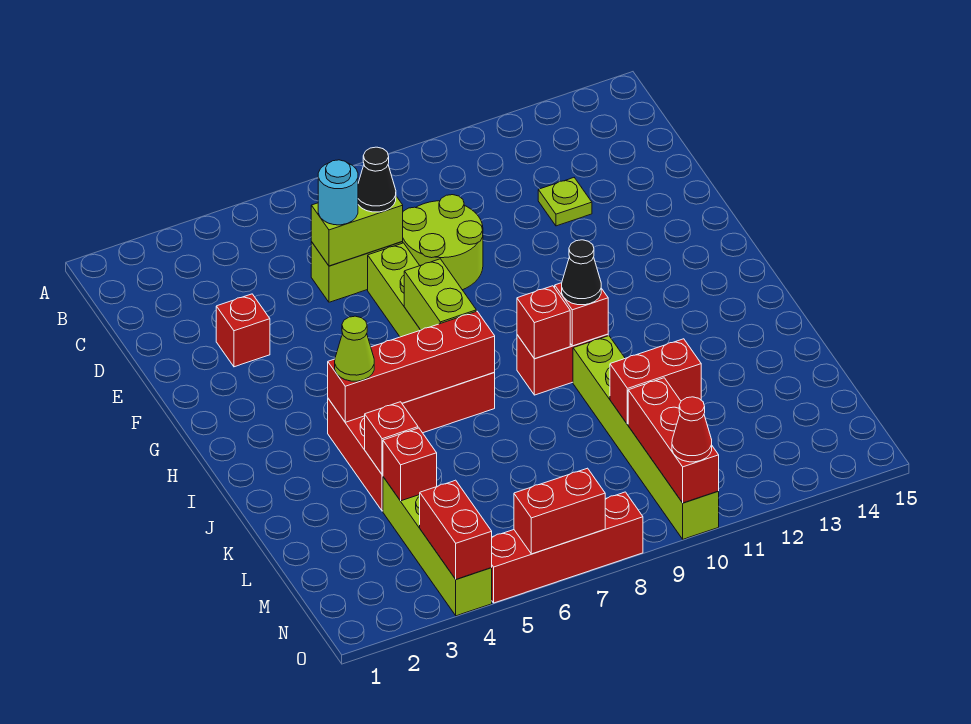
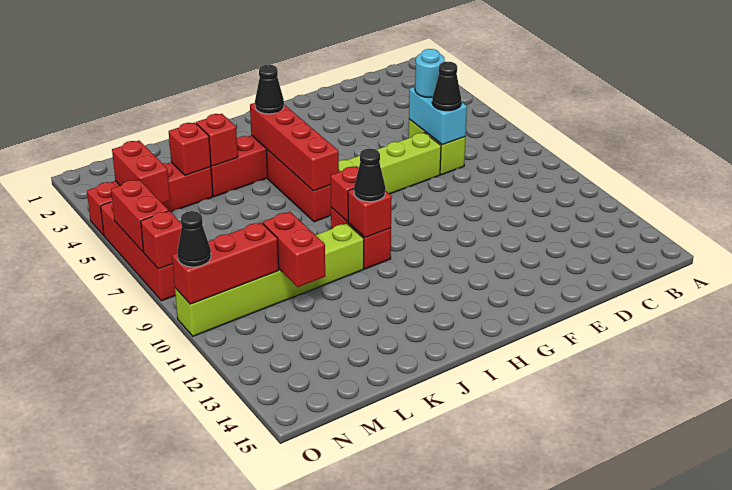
lime brick D6:D7 level 2 -> cyan brick D6:D7 level 2
lime round brick D8:E9 level 1 -> none
lime plate D12 level 1 -> none
red brick E3 level 1 -> red brick O8 level 2
lime brick G7:H7 level 2 -> none
lime cone I4 level 3 -> black cone I4 level 3
lime brick L4:O4 level 1 -> red brick L4:O4 level 1
red brick N4:O4 level 2 -> red brick N4:N5 level 2
red cone O10 level 3 -> black cone O10 level 3

